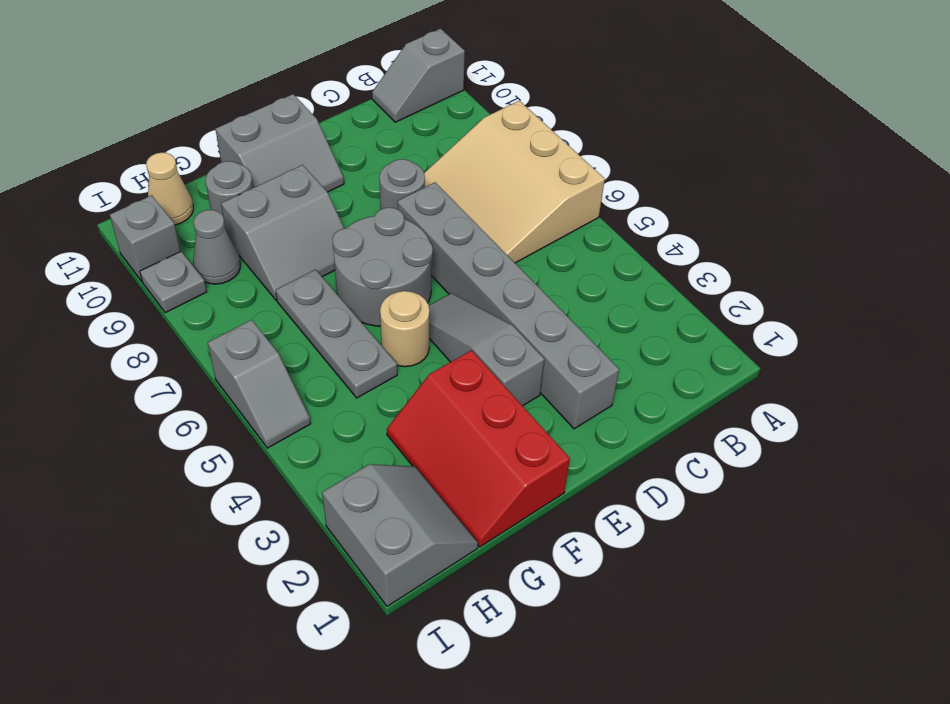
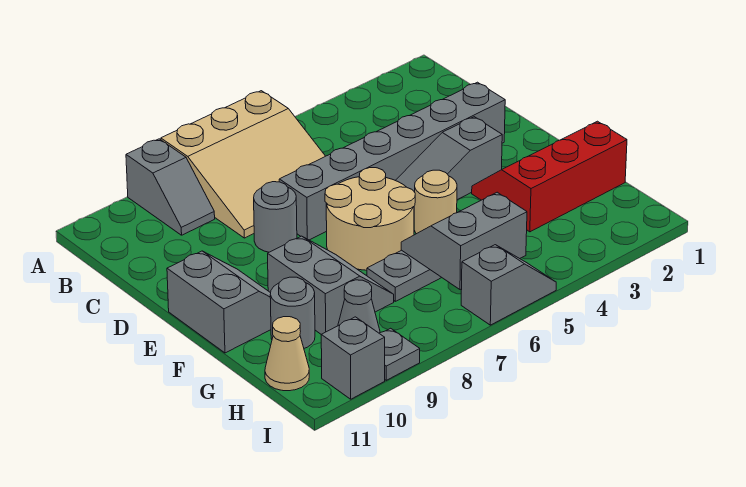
grey slope A11:B11 level 1 top A -> grey slope A9:B9 level 1 top A
grey round brick E6:F7 level 1 -> tan round brick E6:F7 level 1
red slope F1:G3 level 1 top F -> red slope F1:G3 level 1 top G
grey slope H1:I2 level 1 top I -> grey slope G5:H6 level 2 top H

